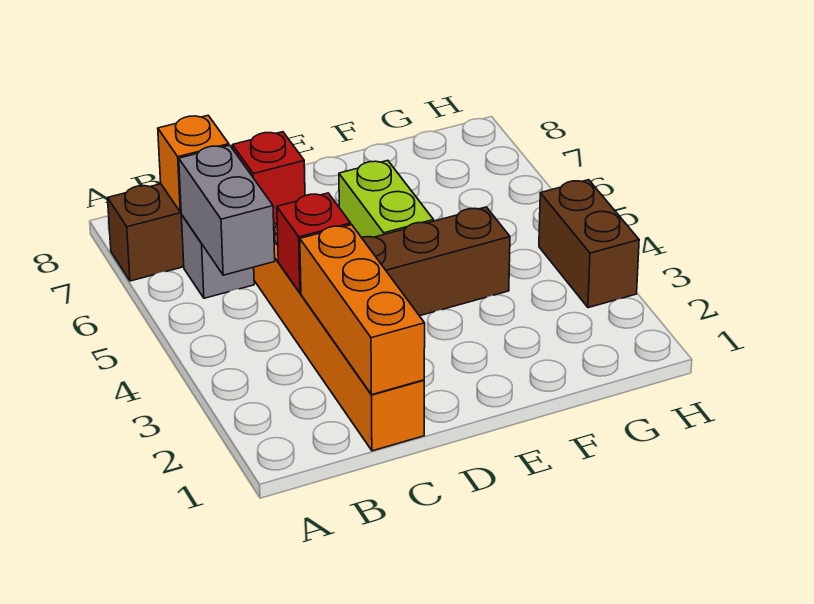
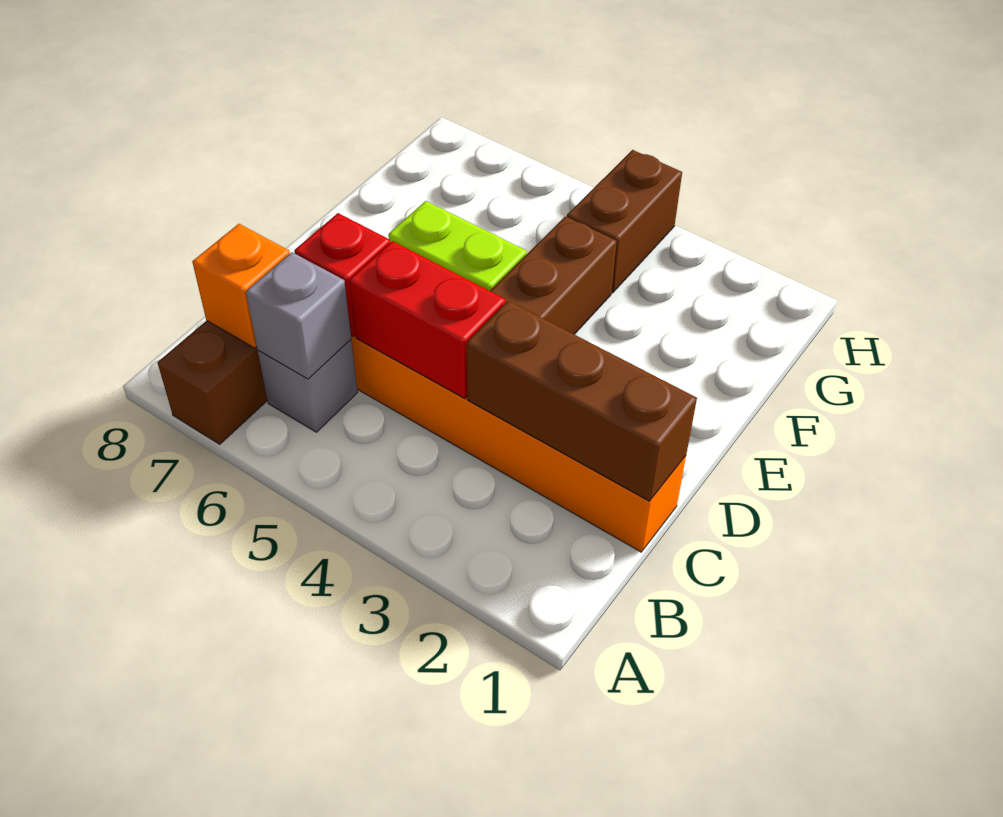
grey brick B5:B6 level 2 -> grey brick B6 level 2
orange brick C1:C3 level 2 -> brown brick C1:C3 level 2
red brick C4 level 2 -> red brick C4:C5 level 2
brown brick H3:H4 level 1 -> brown brick G4:H4 level 1

